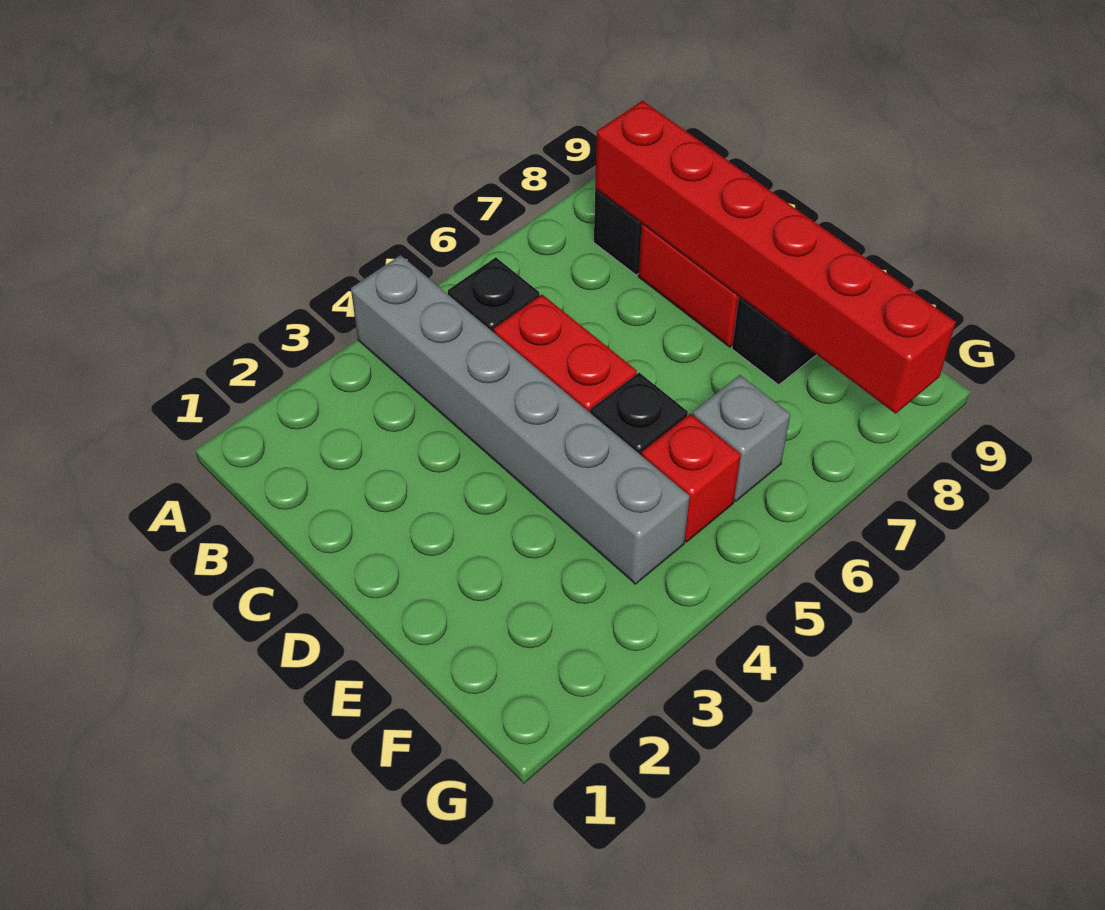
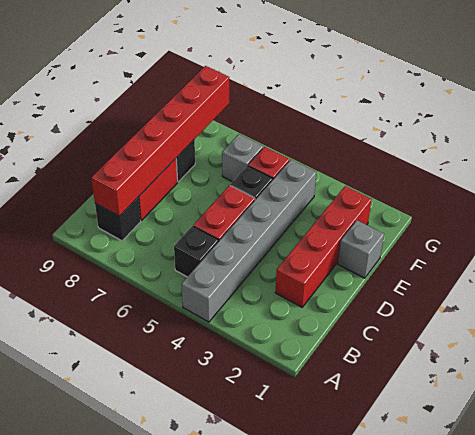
none -> red brick C2:F2 level 1
none -> grey brick E1 level 1

